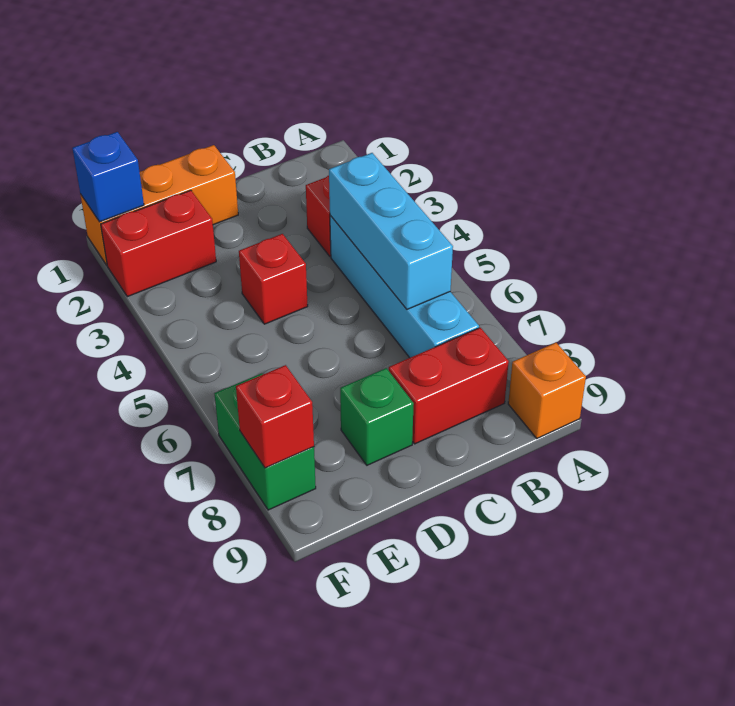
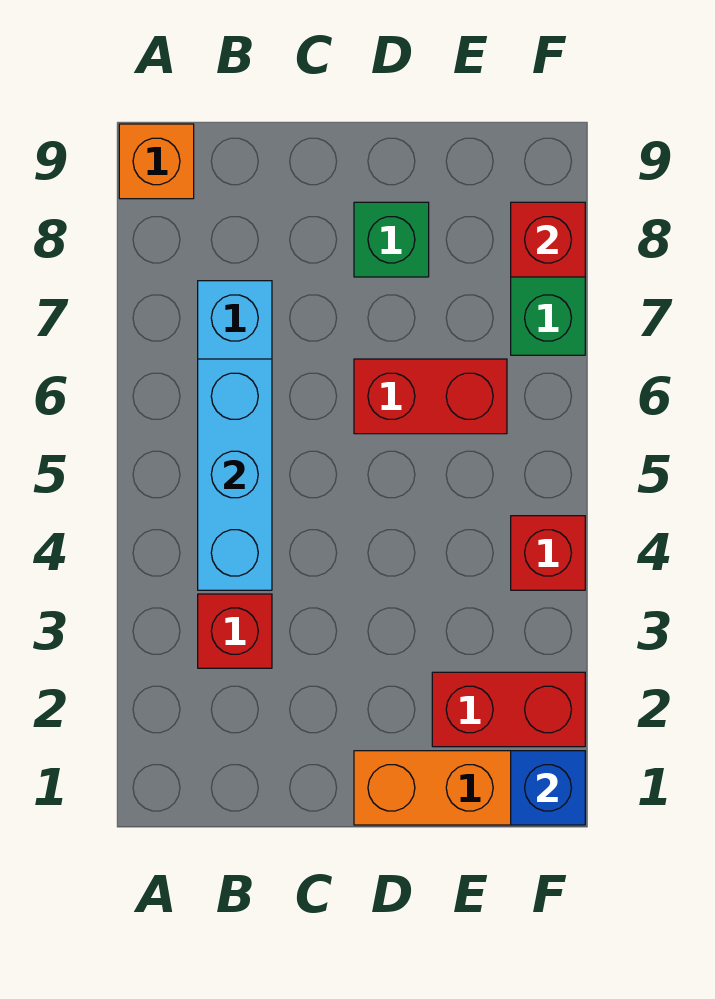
red brick B8:C8 level 1 -> red brick D6:E6 level 1
red brick D4 level 1 -> red brick F4 level 1

